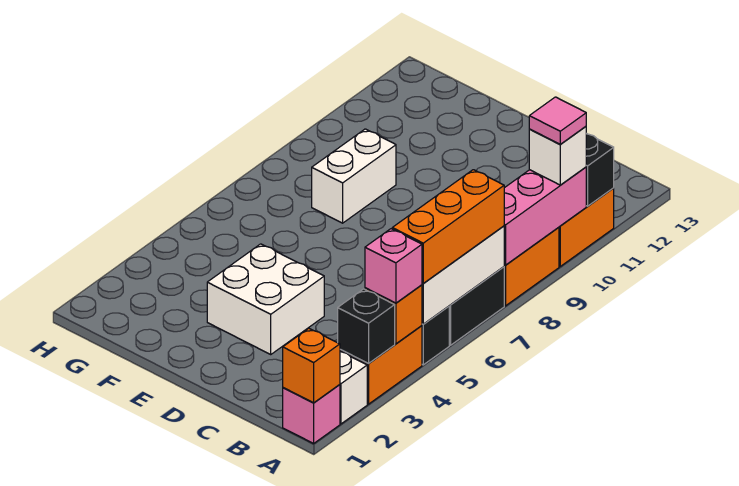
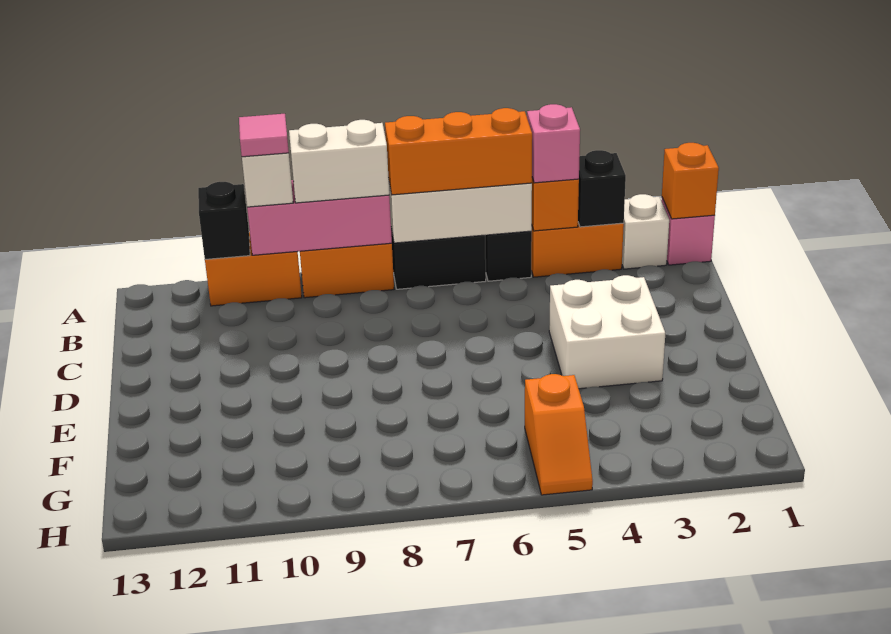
white brick F8:F9 level 1 -> white brick A8:A9 level 3
none -> orange slope G5:H5 level 1 top G

